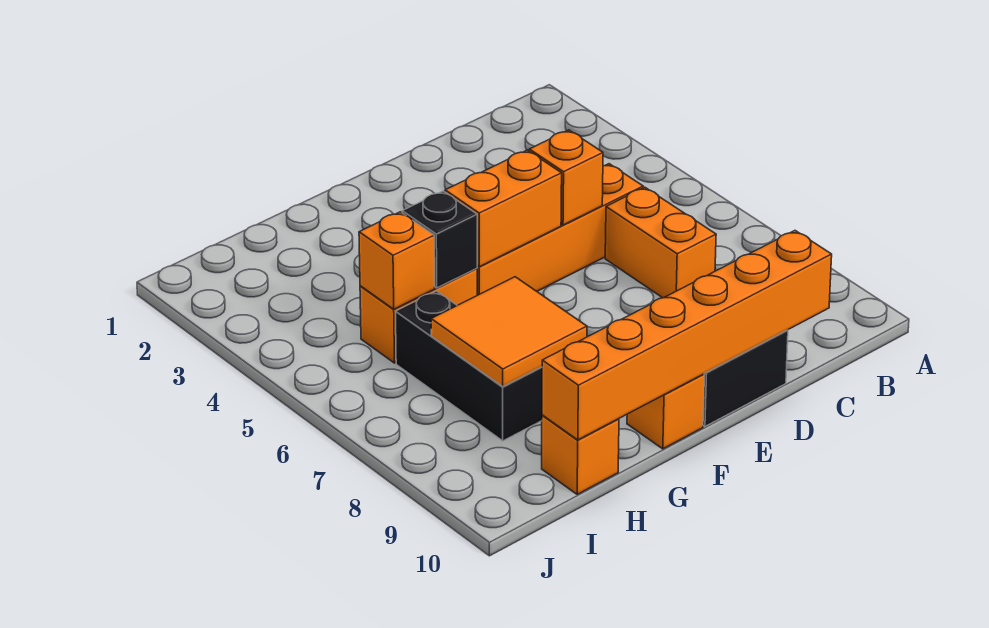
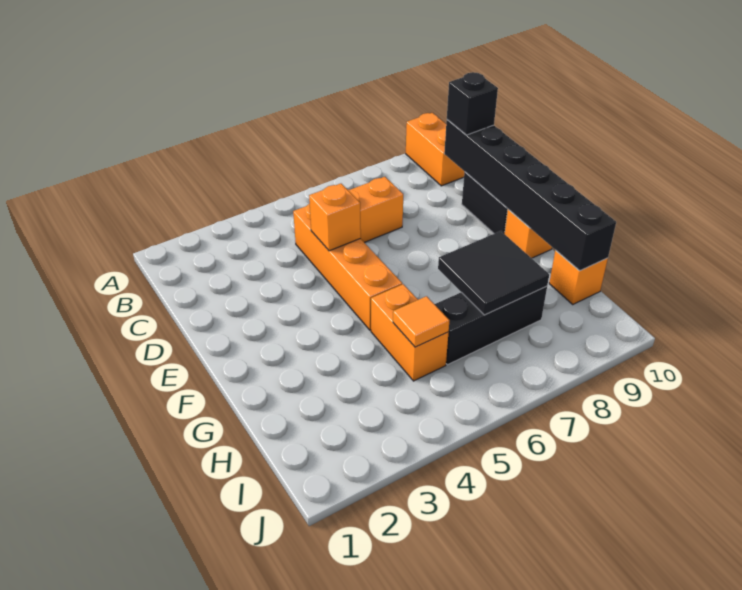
orange brick C10:H10 level 2 -> black brick C10:H10 level 2
orange brick E5:F5 level 2 -> orange brick A10:B10 level 1
black brick G5 level 2 -> black brick C10 level 3
orange tile G7:H8 level 2 -> black tile G7:H8 level 2
orange brick H5 level 2 -> orange tile H5 level 2

